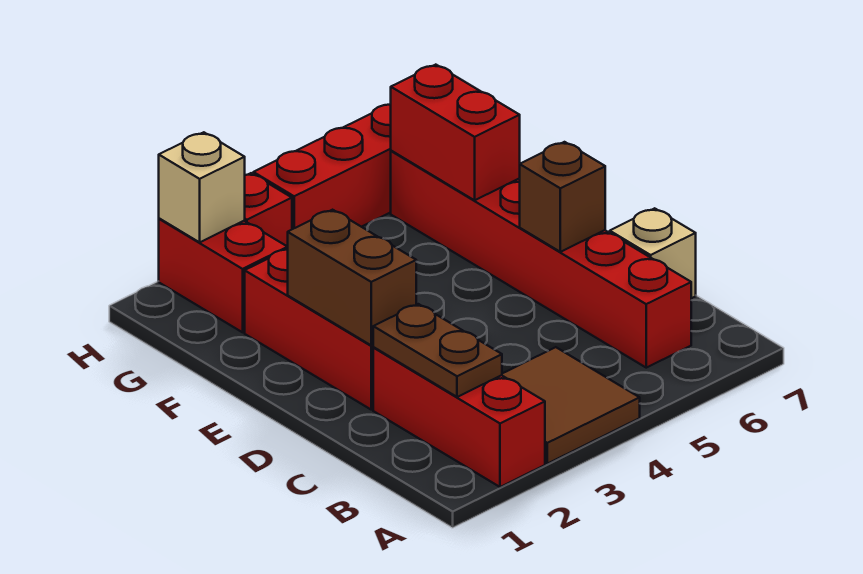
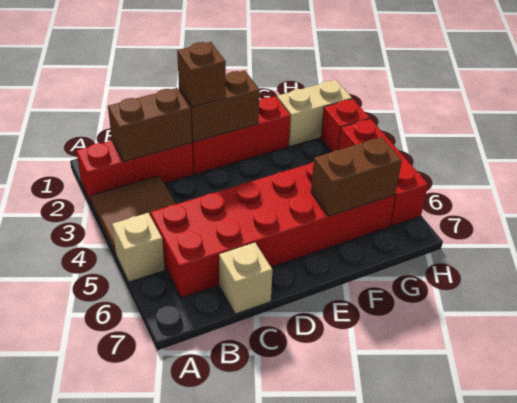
brown plate B2:C2 level 2 -> brown brick B2:C2 level 2
red brick B6:G6 level 1 -> red brick B5:G6 level 1
brown brick D6 level 2 -> brown brick D2 level 3
red brick F6:G6 level 2 -> brown brick F6:G6 level 2
red brick G2:H2 level 1 -> tan brick G2:H2 level 1
tan brick H2 level 2 -> tan brick A5 level 1

